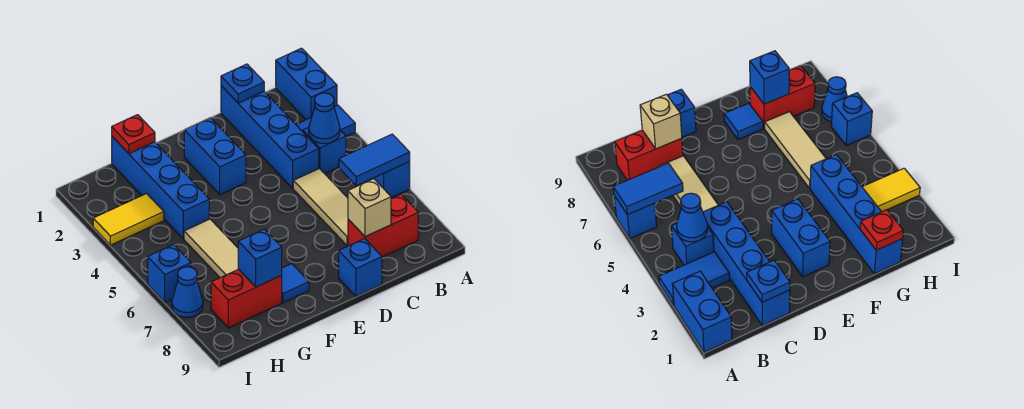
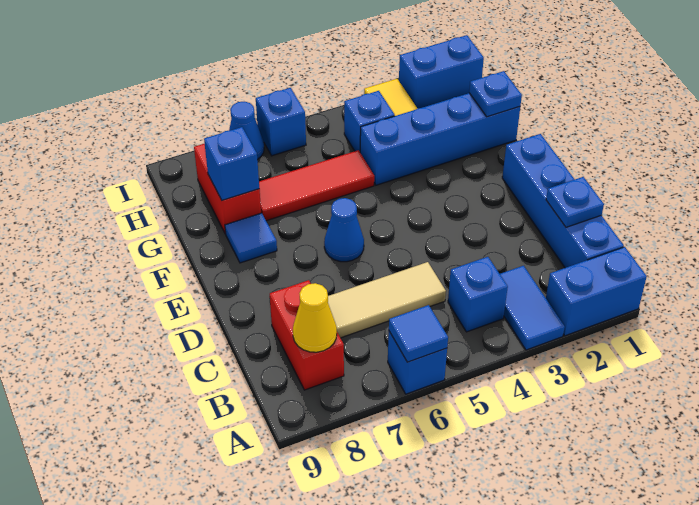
blue tile A6:B6 level 2 -> blue tile A6 level 2
blue cone B4 level 2 -> blue cone E6 level 1
none -> yellow cone B8 level 2
blue brick C1:C4 level 1 -> blue brick B1:E1 level 1
tan brick C8 level 2 -> none
blue brick D9 level 1 -> blue brick H4 level 1
blue brick E2:E3 level 1 -> blue brick I1:I2 level 1
red plate G1 level 2 -> blue plate G1 level 2
tan tile G5:G7 level 1 -> red tile G5:G7 level 1

